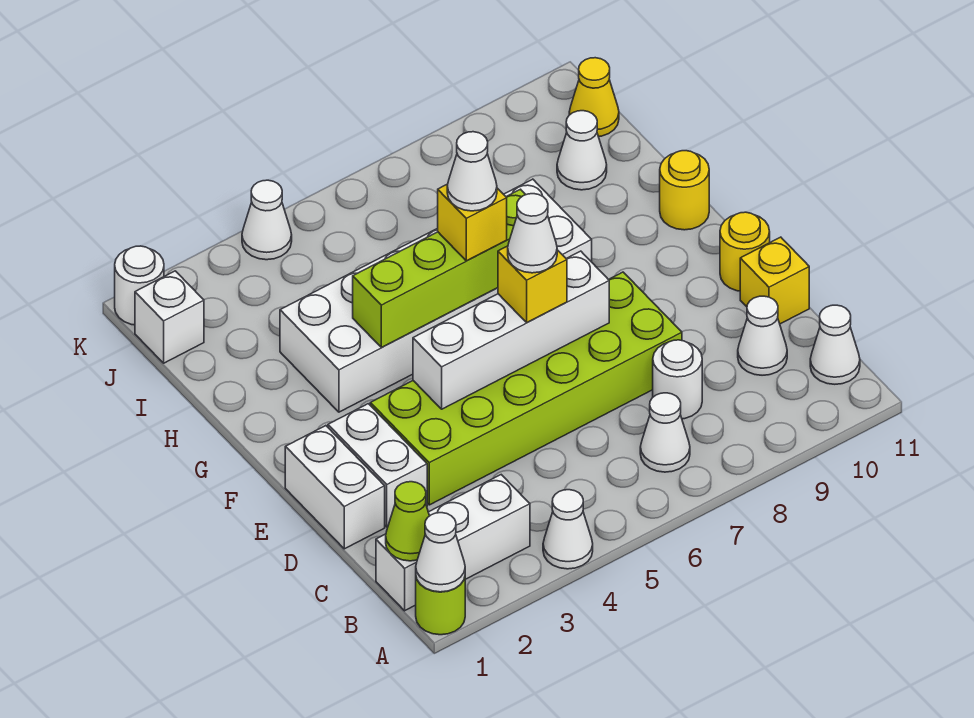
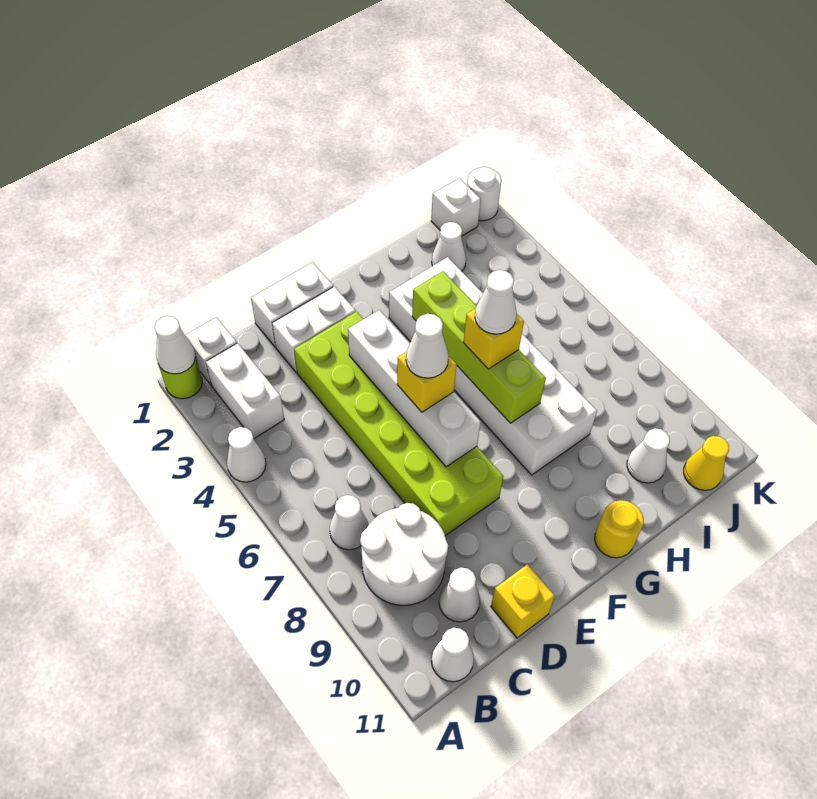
lime cone B1 level 2 -> none
white round brick C8 level 1 -> white round brick B8:C9 level 1
yellow round brick E11 level 1 -> none
white cone K4 level 1 -> white cone I2 level 1

